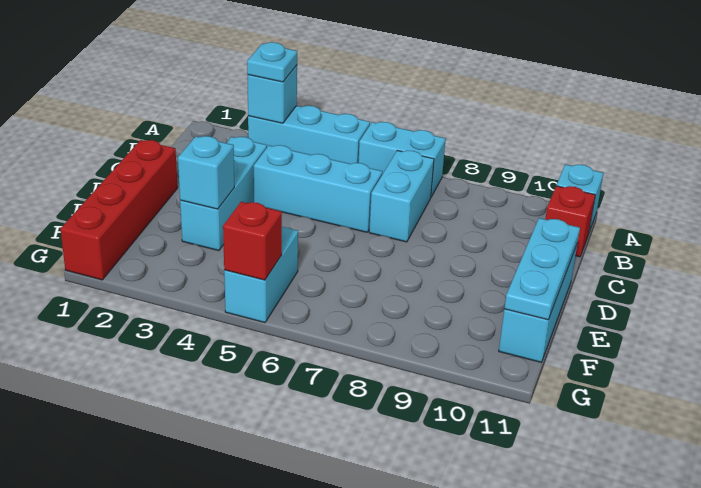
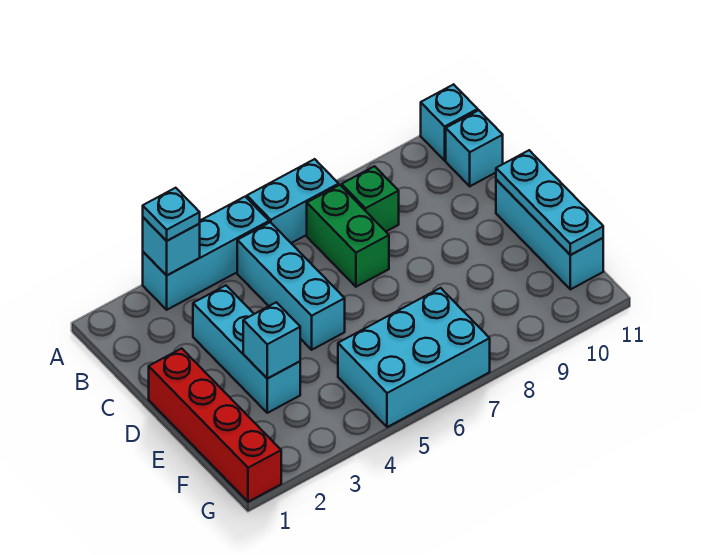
cyan brick B7:C7 level 1 -> green brick B7:C7 level 1
none -> green brick B8 level 1
red brick B11 level 1 -> cyan brick B11 level 1
cyan brick C4:C6 level 1 -> cyan brick B5:D5 level 1
cyan brick F5:G5 level 1 -> cyan brick F5:G7 level 1
red brick G5 level 2 -> none

